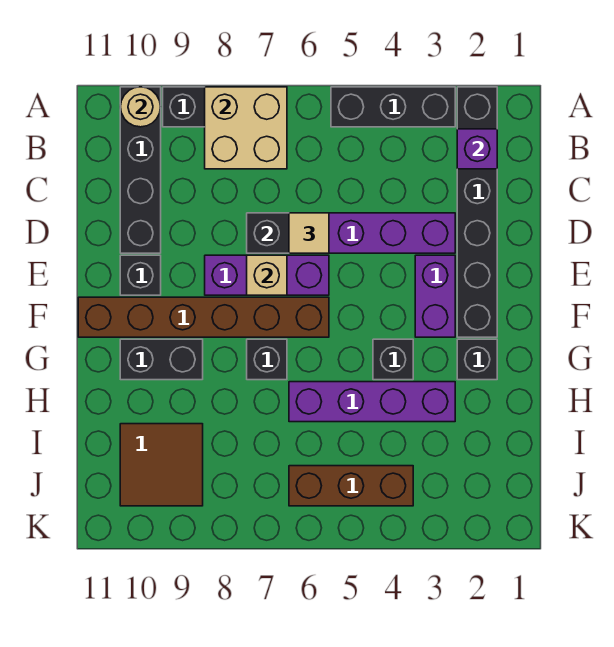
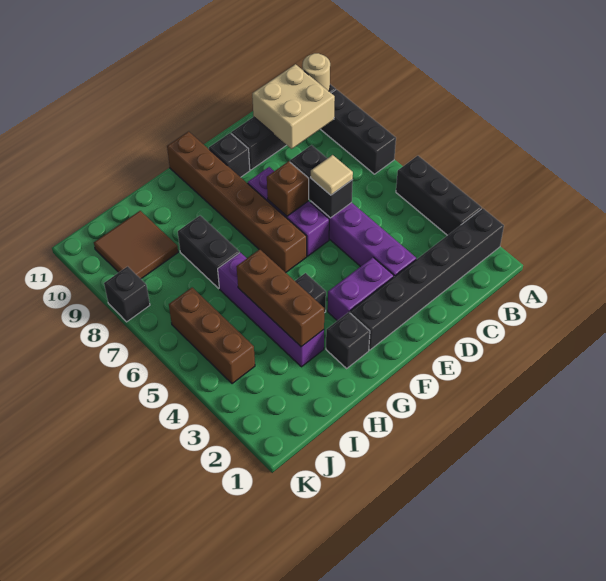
tan brick A7:B8 level 2 -> tan brick B9:C10 level 2
purple brick B2 level 2 -> none
tan brick E7 level 2 -> brown brick E7 level 2
black brick G7 level 1 -> black brick K8 level 1
black brick G9:G10 level 1 -> black brick H7:H8 level 1
none -> brown brick H3:H5 level 2

